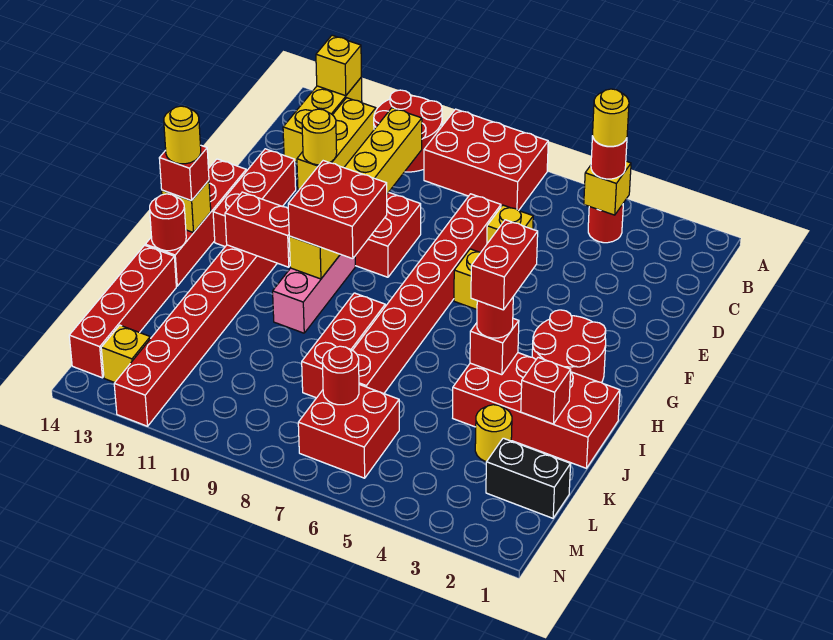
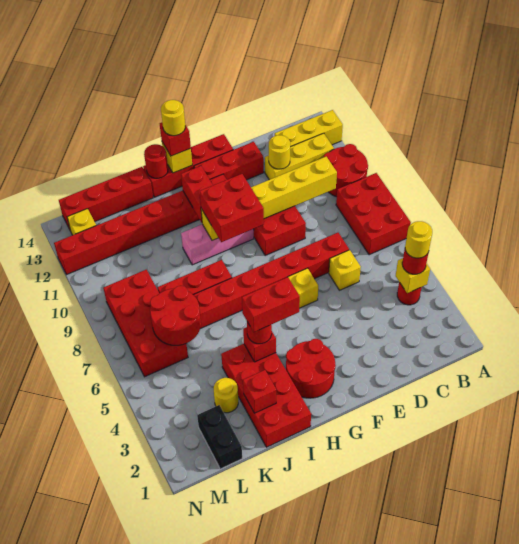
yellow brick A13 level 2 -> none
red brick L6:M7 level 1 -> red brick L6:M9 level 1
red round brick L7 level 2 -> red round brick K6:L7 level 2

